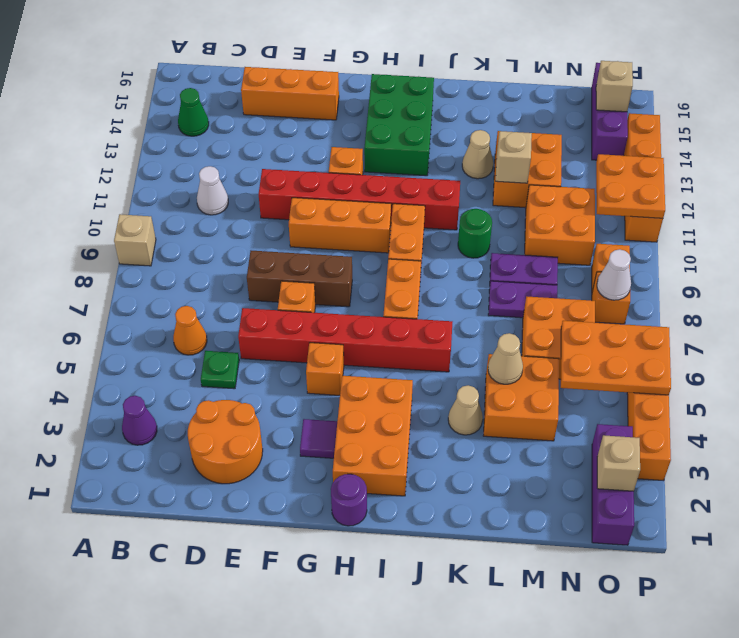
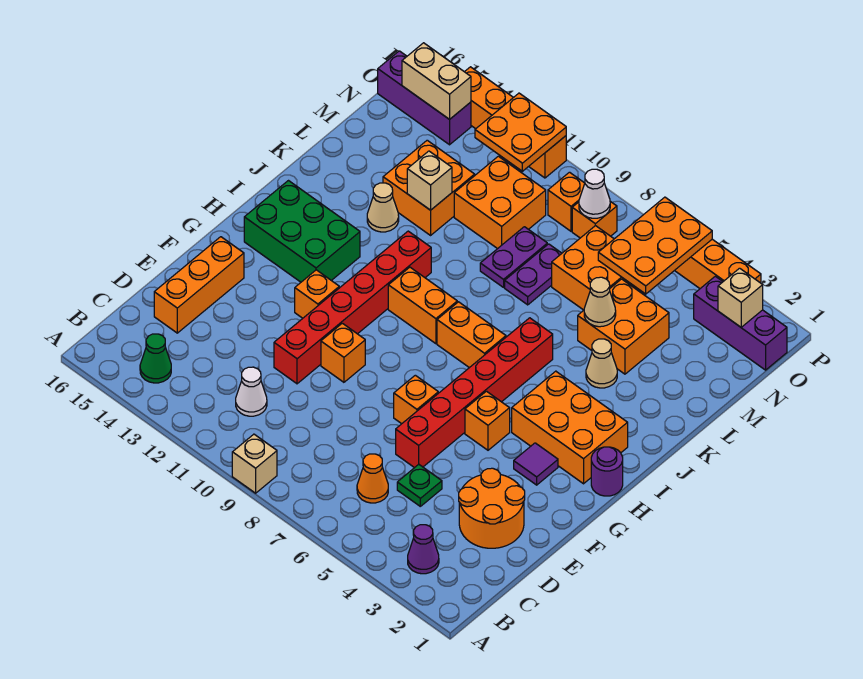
brown brick E8:G8 level 1 -> none
orange brick F10:H10 level 1 -> orange brick F10 level 1
green round brick K10 level 1 -> none
tan brick O15 level 2 -> tan brick O14:O15 level 2

